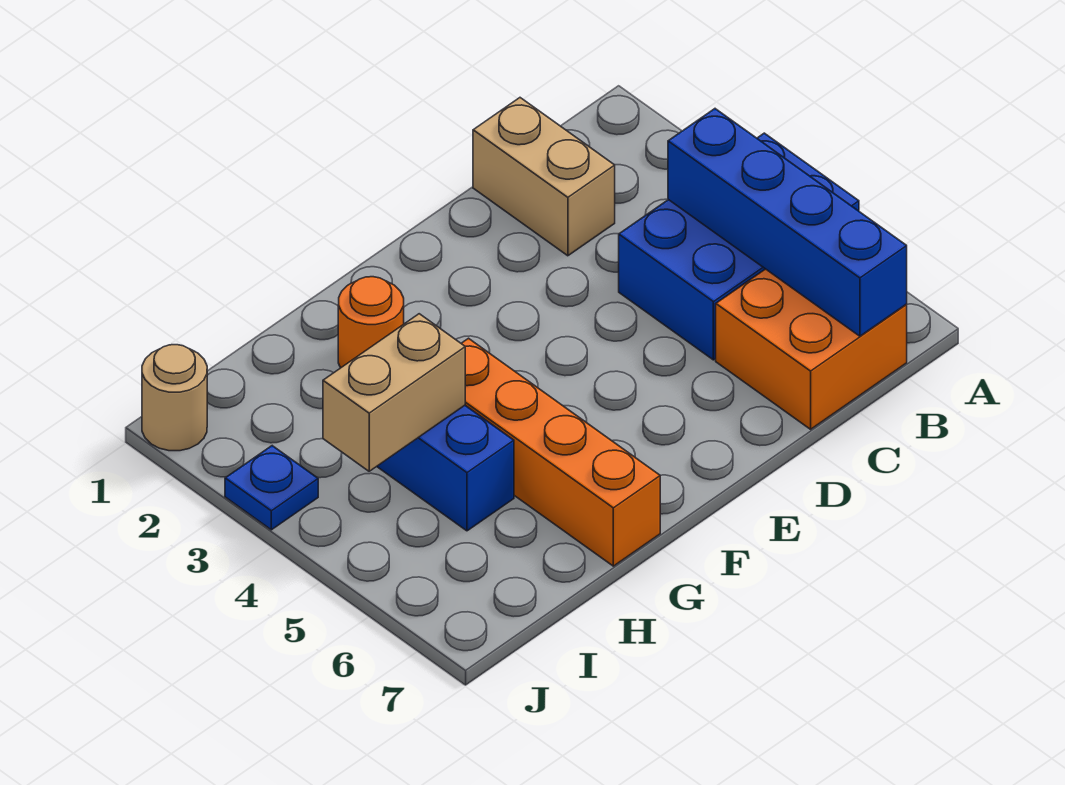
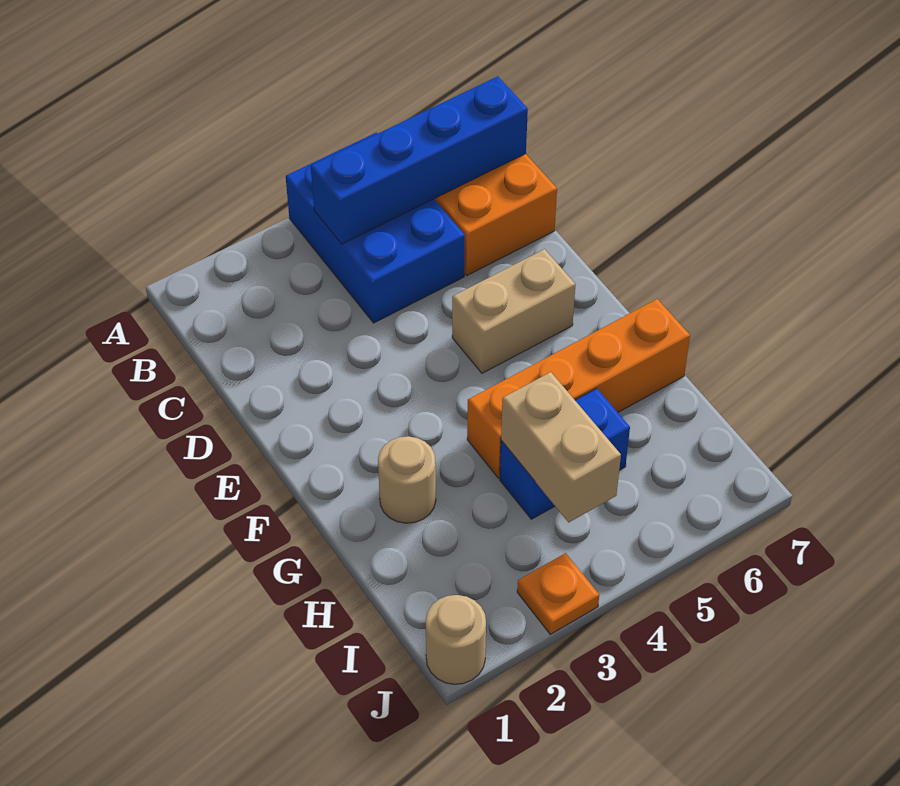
tan brick C1:C2 level 1 -> tan brick E5:E6 level 1
orange round brick G2 level 1 -> tan round brick G2 level 1
blue plate J3 level 1 -> orange plate J3 level 1

